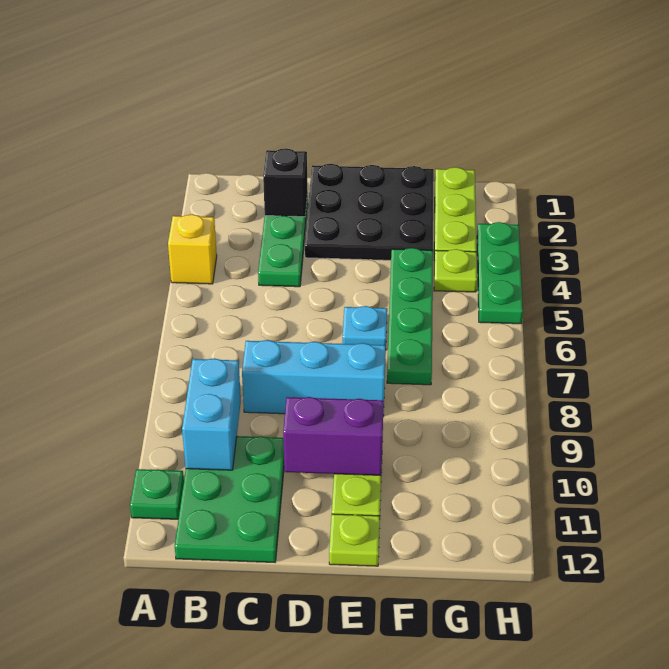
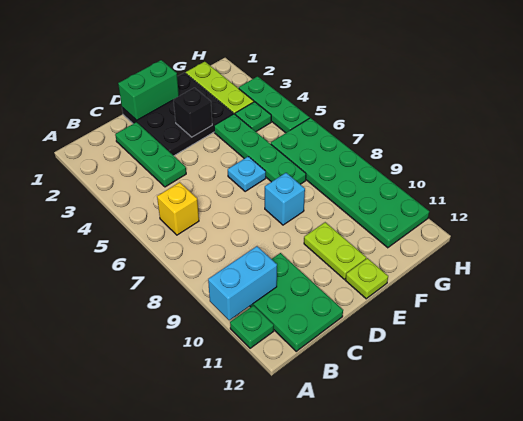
yellow brick A4 level 1 -> yellow brick B6 level 1
cyan brick B9:B10 level 2 -> cyan brick A10:B10 level 2
black brick C2 level 2 -> black brick E3 level 2
cyan brick C8:E8 level 1 -> cyan brick E8 level 1
none -> green brick D1:E1 level 2
purple brick D10:E10 level 2 -> none
lime plate G4 level 1 -> green plate G4 level 1
none -> green plate G6:H11 level 1

